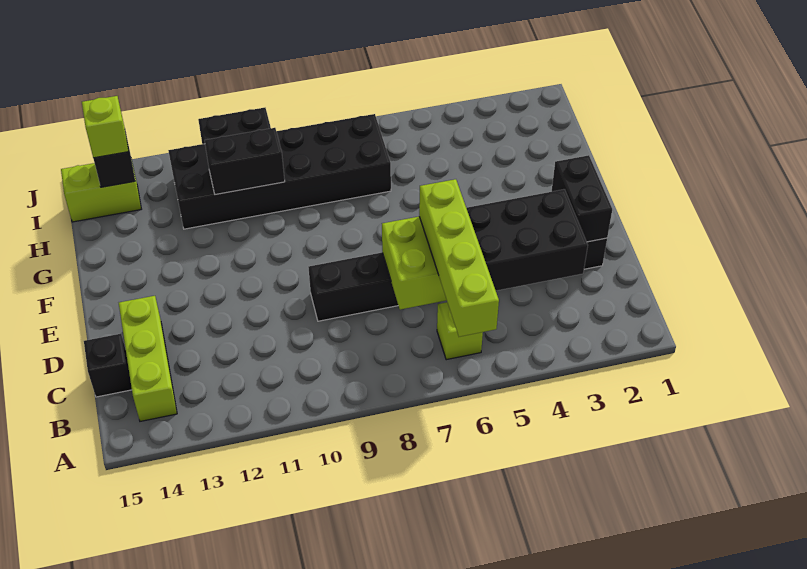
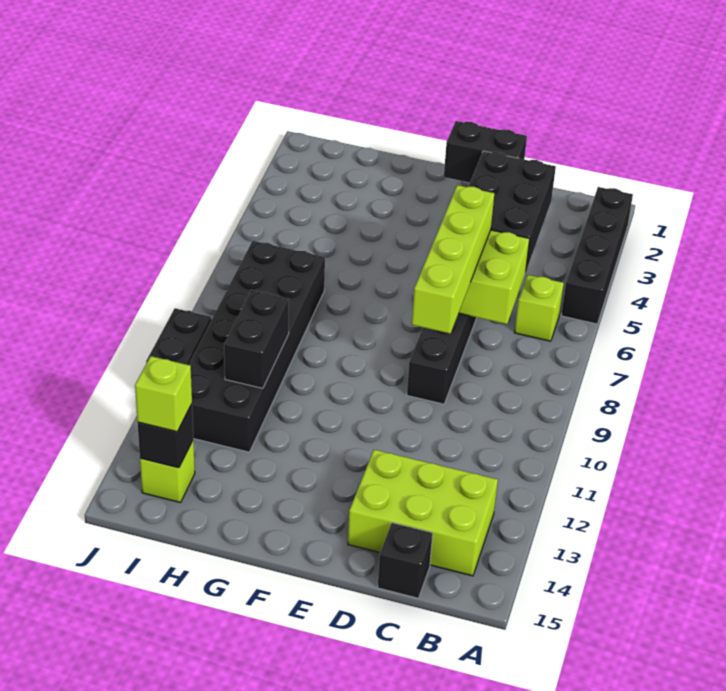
none -> black brick A2:A5 level 1
lime brick A6:D6 level 3 -> lime brick D6:D9 level 3
lime brick B14:D14 level 1 -> lime brick B13:D14 level 1
lime brick I14:I15 level 1 -> lime brick I14 level 1

